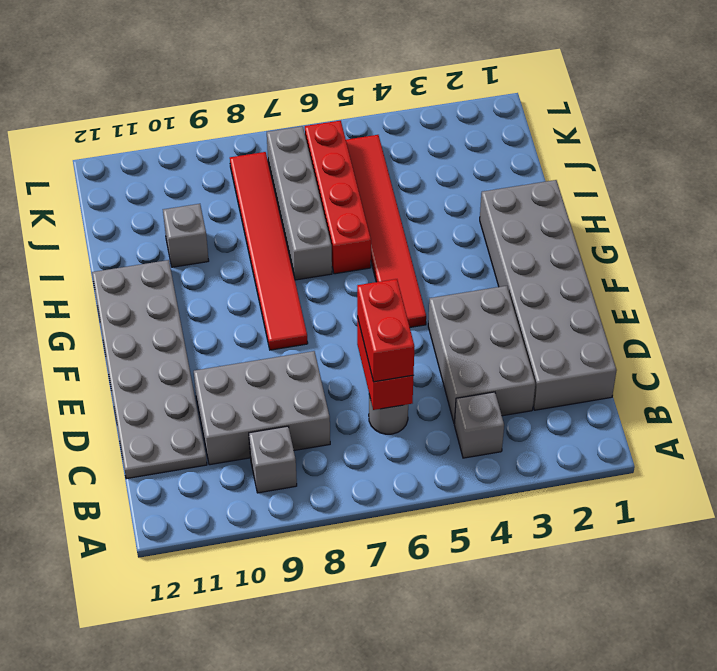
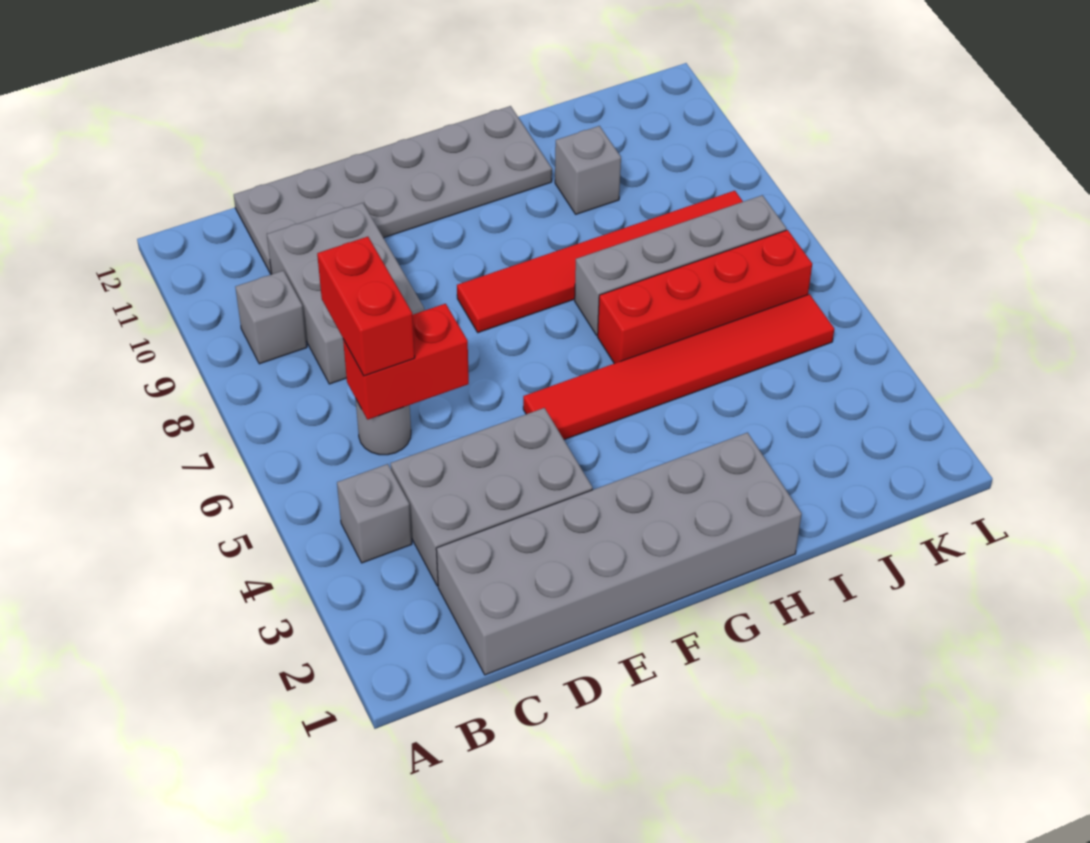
red brick C6:D6 level 3 -> red brick C6:C7 level 3

